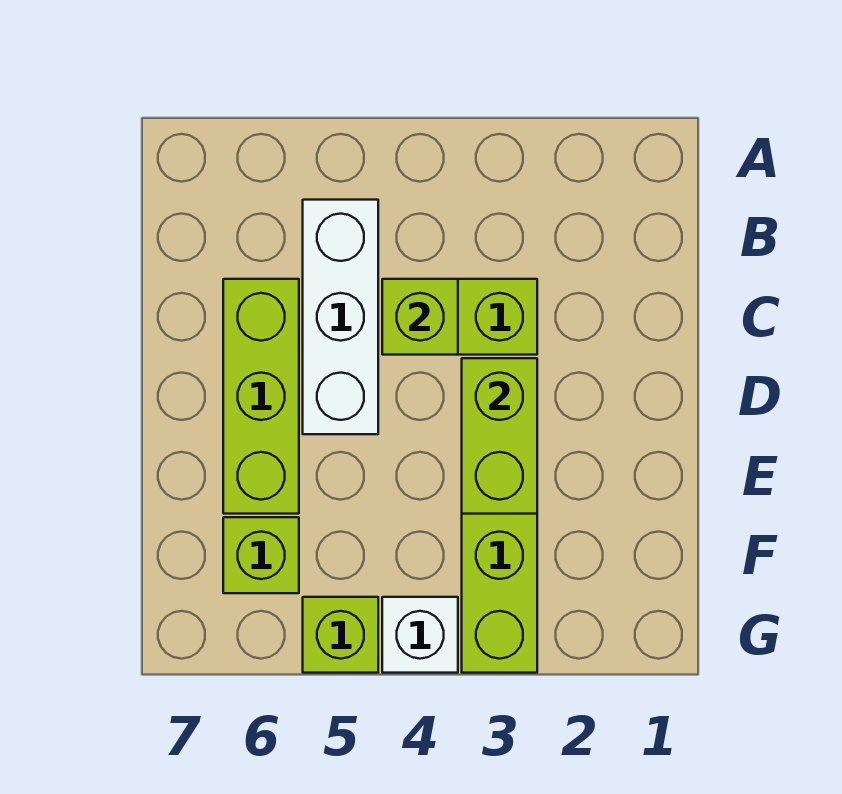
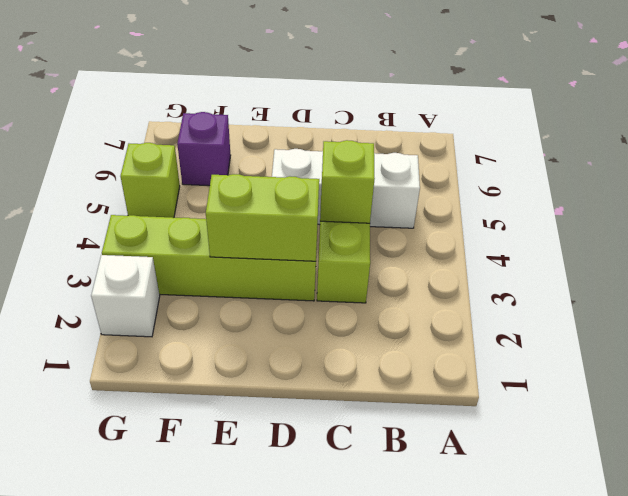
lime brick C6:E6 level 1 -> none
lime brick F6 level 1 -> purple brick F6 level 1
white brick G4 level 1 -> white brick G2 level 1

